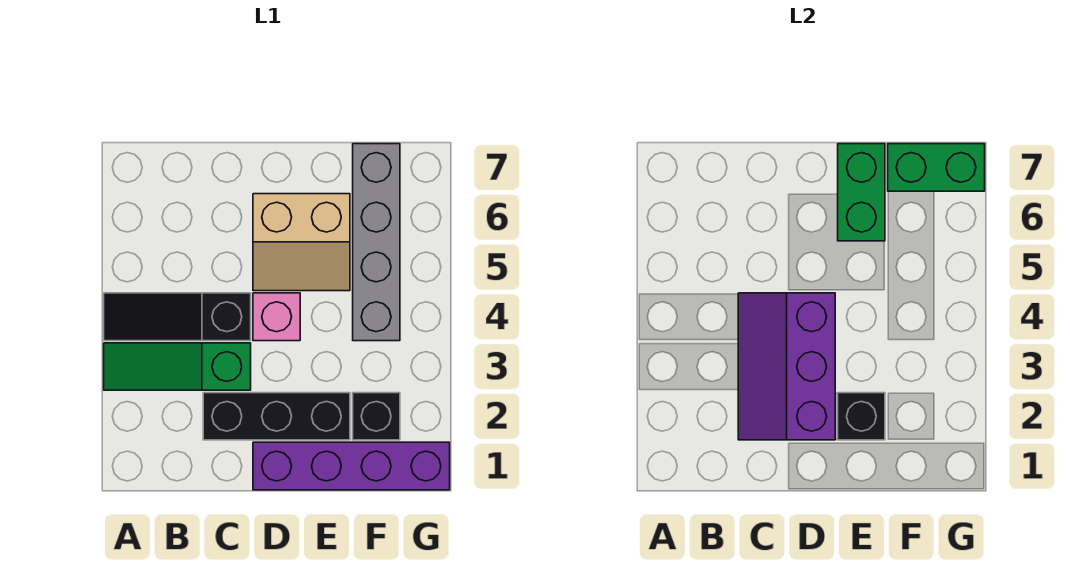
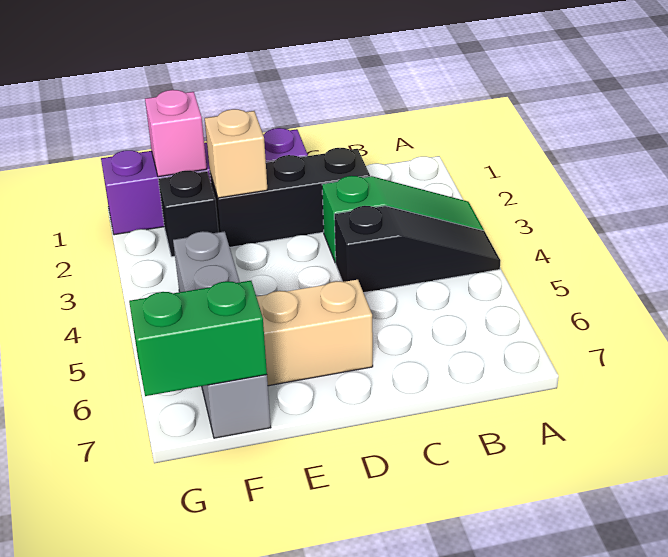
purple slope C2:D4 level 2 top D -> none
pink brick D4 level 1 -> pink brick F1 level 2
black brick E2 level 2 -> tan brick E2 level 2
green brick E6:E7 level 2 -> none

